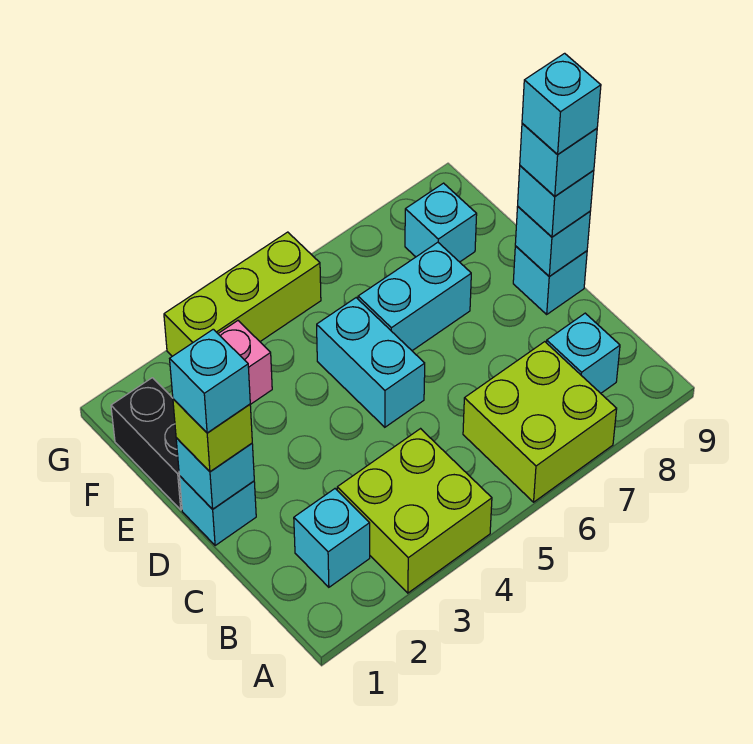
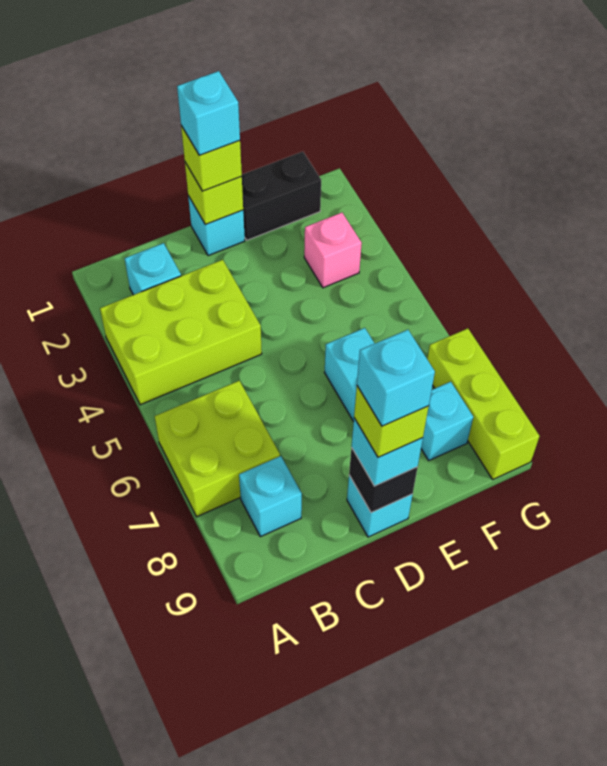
lime brick A3:B4 level 1 -> lime brick A3:C4 level 1
cyan brick D1 level 2 -> lime brick D1 level 2
cyan brick D5:E5 level 1 -> none
cyan brick D9 level 2 -> black brick D9 level 2
cyan brick D9 level 4 -> lime brick D9 level 4
lime brick G3:G5 level 1 -> lime brick G7:G9 level 1

